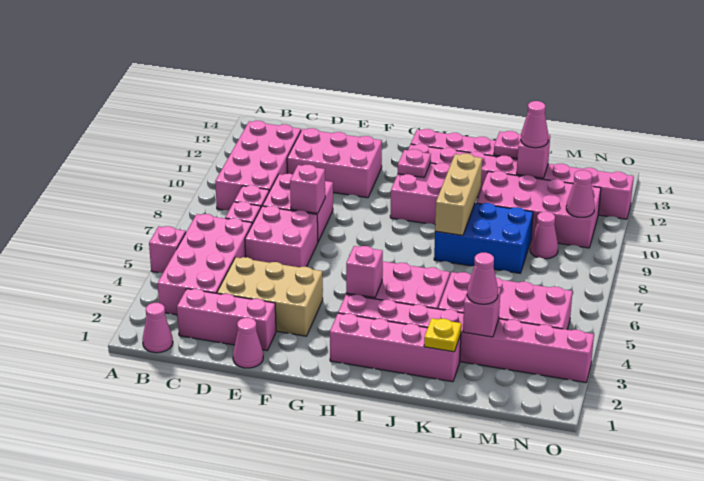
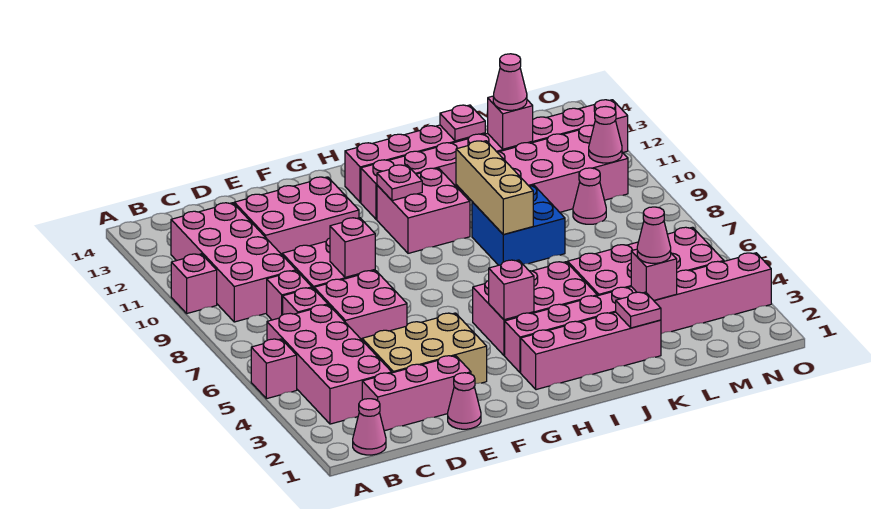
none -> pink brick A10 level 1
blue brick J8:L9 level 1 -> blue brick J8:K9 level 1
yellow plate K2 level 2 -> pink plate K2 level 2

